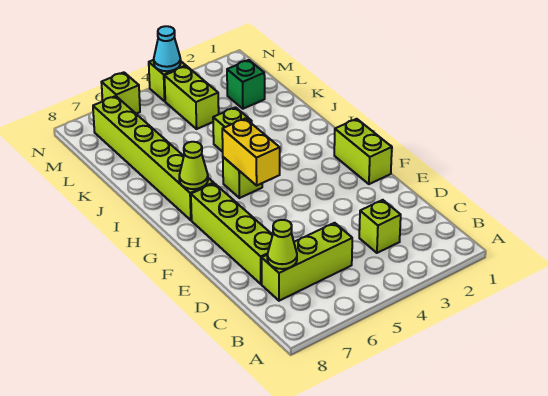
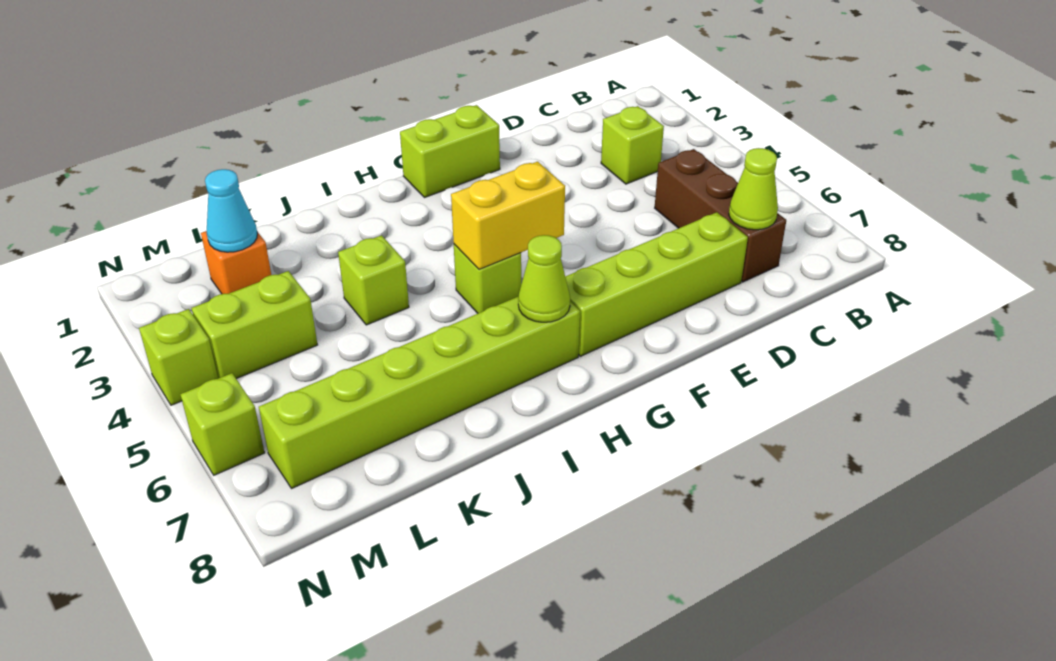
lime brick C5:C7 level 1 -> brown brick C5:C7 level 1
green brick L2 level 1 -> orange brick L2 level 1
cyan cone N4 level 2 -> cyan cone L2 level 2

